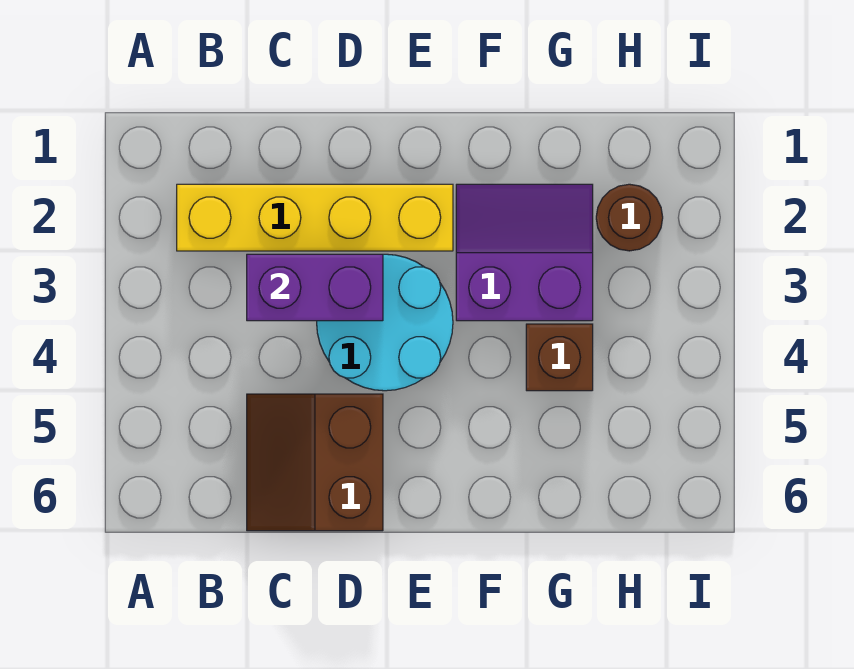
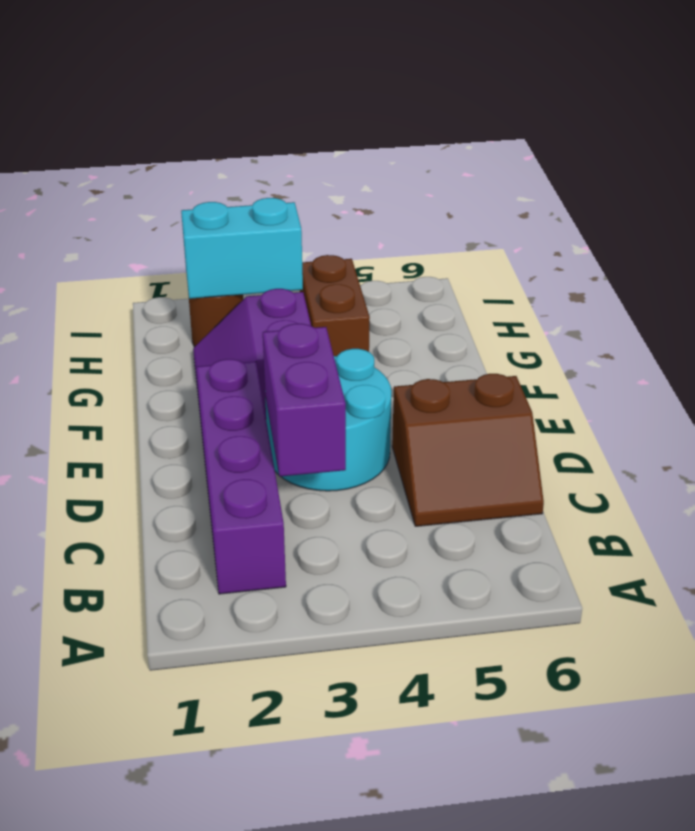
yellow brick B2:E2 level 1 -> purple brick B2:E2 level 1
brown brick G4 level 1 -> brown brick G4:H4 level 1
none -> cyan brick H2:H3 level 2

